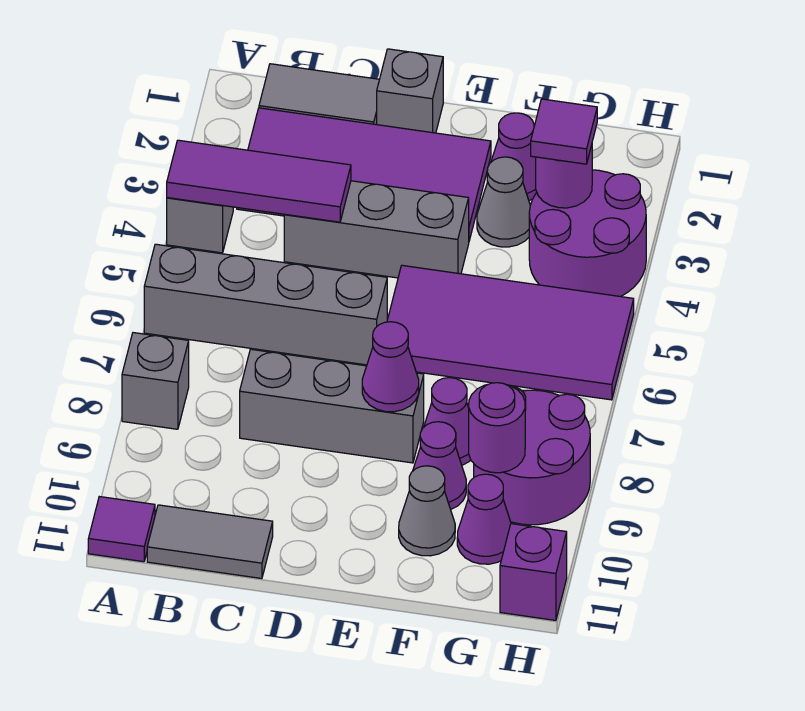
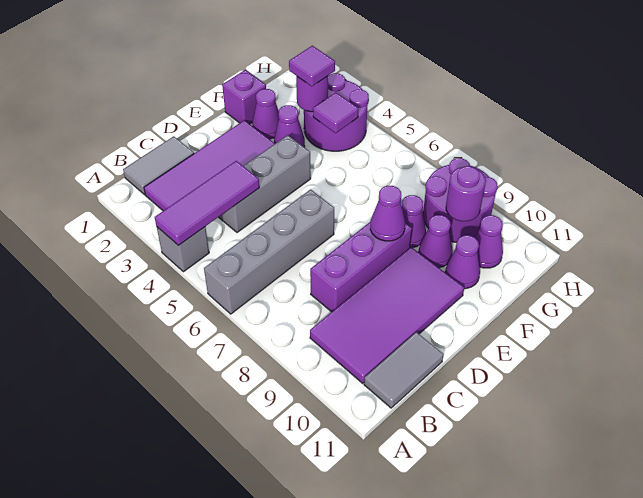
grey brick A8 level 1 -> none
purple tile A11 level 1 -> purple tile G4 level 2
grey brick C8:E8 level 1 -> purple brick C8:E8 level 1
grey brick D1 level 1 -> none
purple tile E5:H6 level 1 -> purple tile B9:E10 level 1
grey cone F3 level 1 -> purple cone F3 level 1
grey cone F10 level 1 -> purple cone F10 level 1
purple brick H11 level 1 -> purple brick F1 level 1

